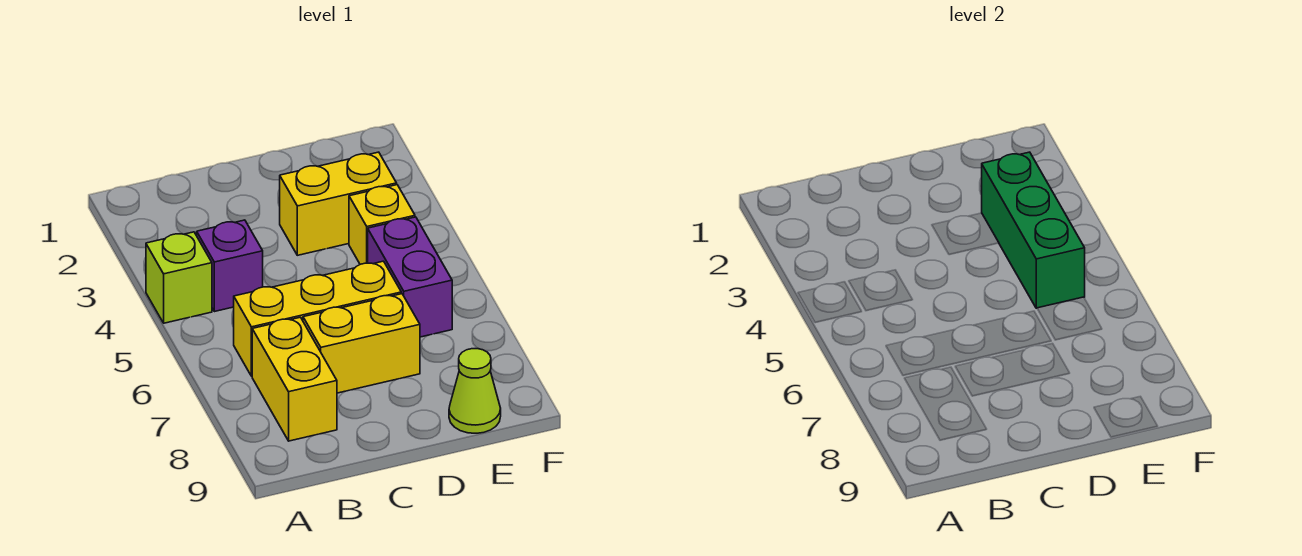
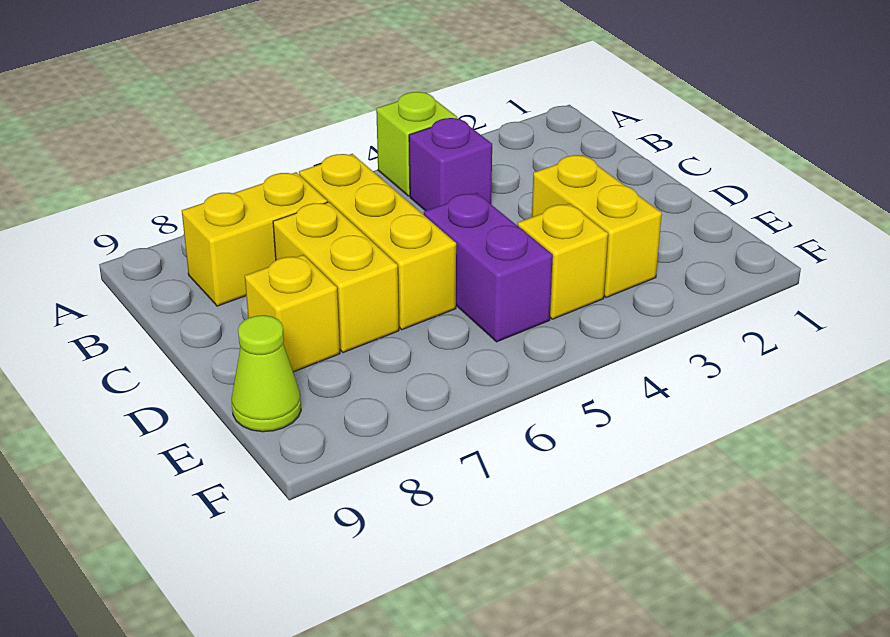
none -> yellow brick D8 level 1
green brick E3:E5 level 2 -> none
purple brick E5:E6 level 1 -> purple brick D5:E5 level 1

